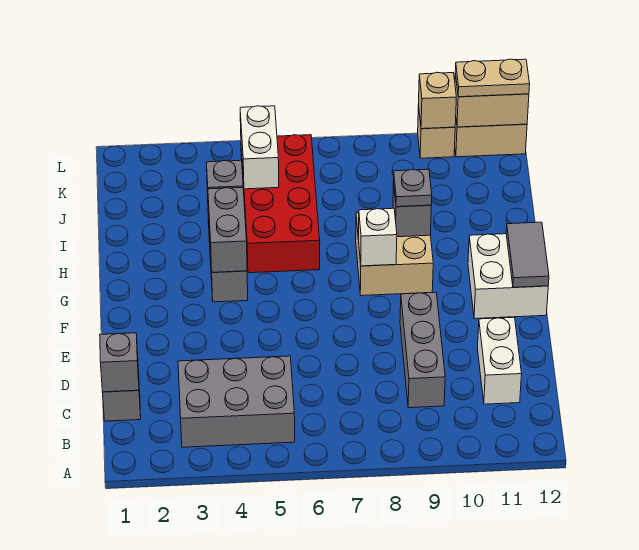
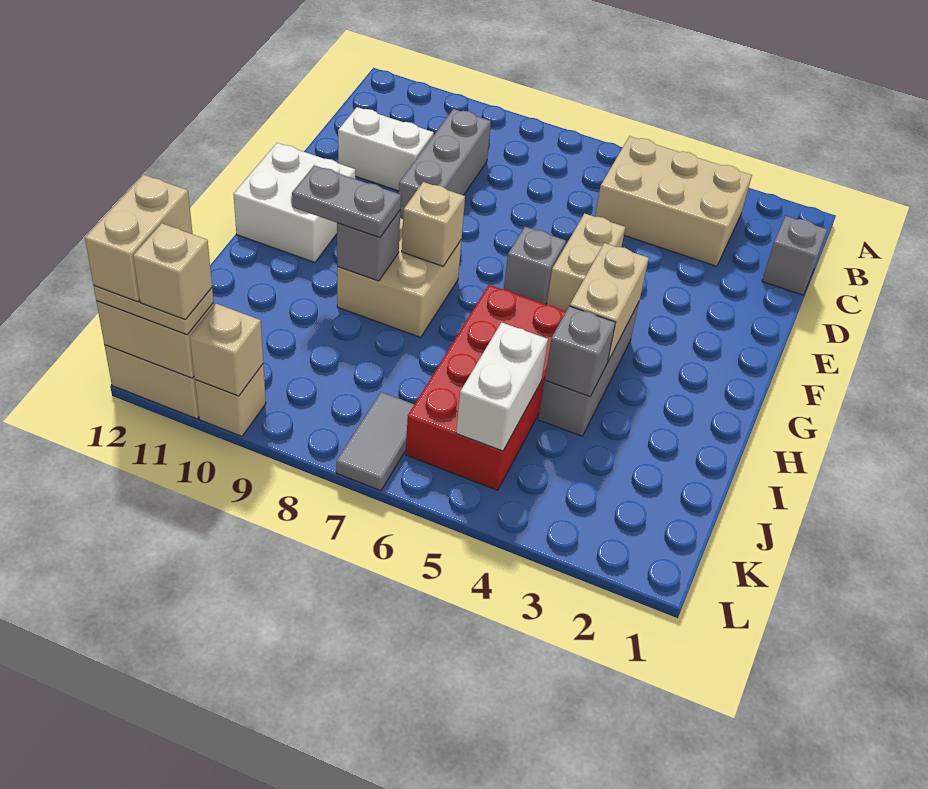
grey brick B3:C5 level 1 -> tan brick B3:C5 level 1
grey brick C1 level 2 -> grey brick F6 level 1
white brick C11:D11 level 1 -> white brick D10:D11 level 1
none -> tan brick E5:F5 level 1
grey tile F12:G12 level 2 -> grey tile K7:L7 level 1
grey brick G4:H4 level 2 -> tan brick G4:H4 level 2
white brick G8 level 2 -> tan brick G8 level 2
grey plate H9 level 3 -> grey plate H9:H10 level 3
none -> tan brick K12:L12 level 4
none -> tan brick L11 level 4

